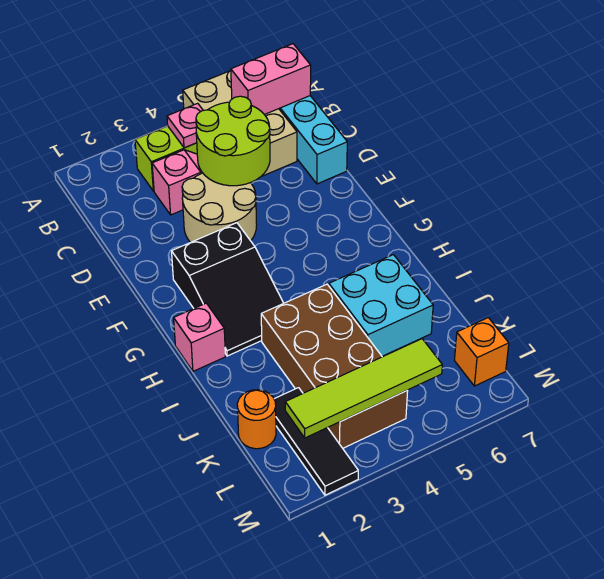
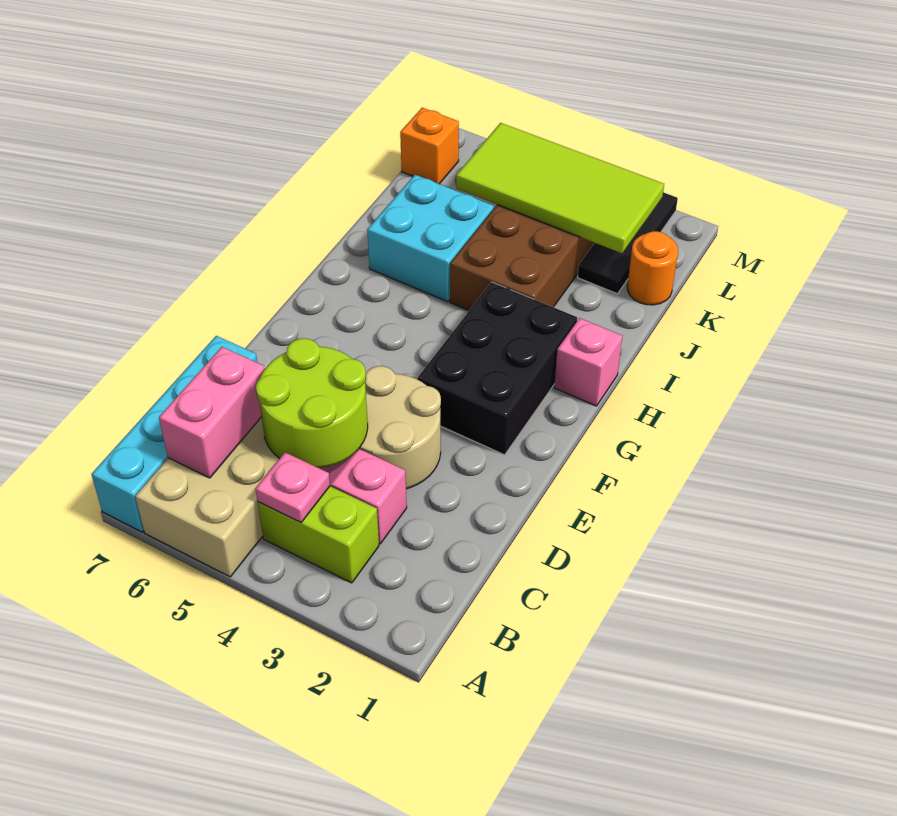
pink brick B6:B7 level 2 -> pink brick B6:C6 level 2
black slope F2:H3 level 1 top F -> black brick F2:H3 level 1
lime tile L2:L5 level 2 -> lime tile K2:L5 level 2

